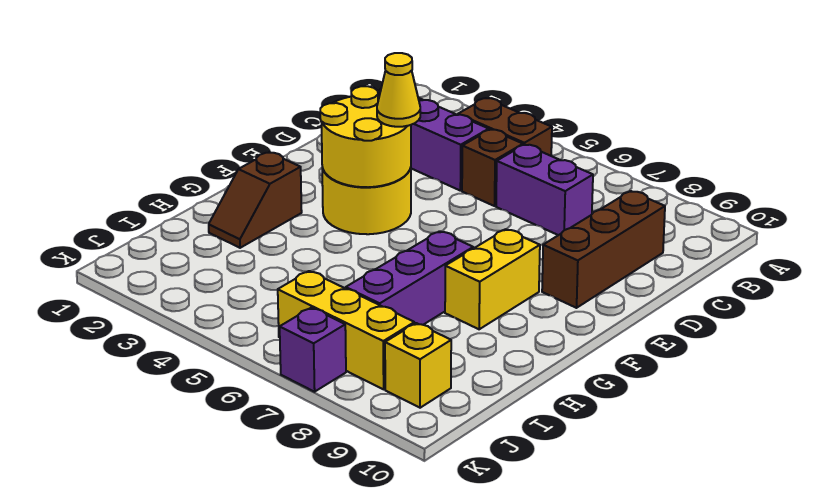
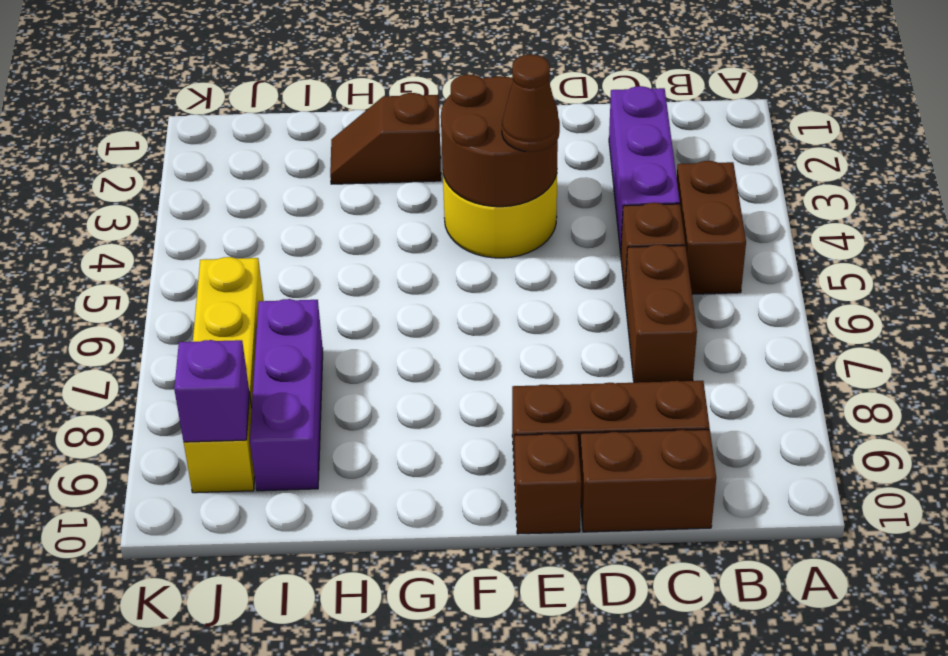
purple brick C6:C7 level 1 -> brown brick C6:C7 level 1
none -> brown brick C10:D10 level 1
yellow round brick E3:F4 level 2 -> brown round brick E3:F4 level 2
yellow cone E4 level 3 -> brown cone E4 level 3
none -> brown brick E10 level 1
yellow brick F8:G8 level 1 -> none
purple brick G7:I7 level 1 -> purple brick I7:I9 level 1
purple brick K7 level 1 -> purple brick J9 level 2

